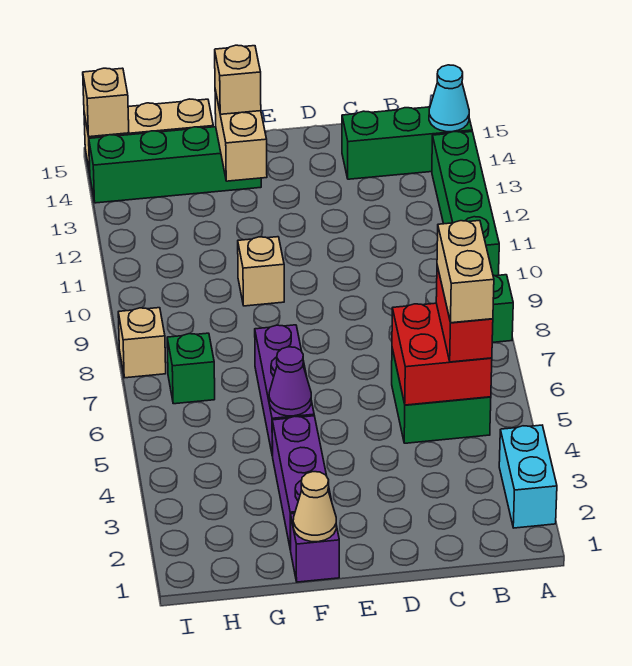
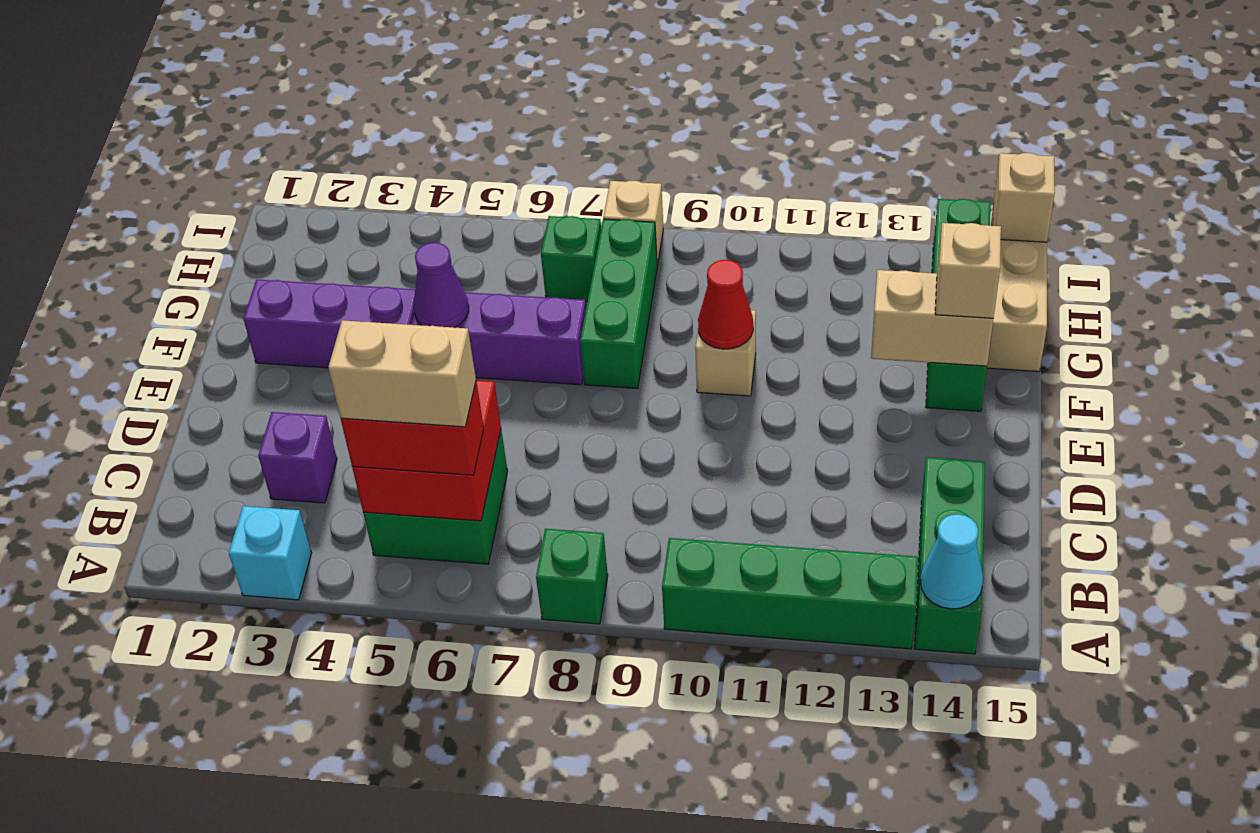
cyan brick A2:A3 level 1 -> cyan brick A3 level 1
purple brick F1 level 1 -> purple brick C3 level 1
tan cone F1 level 2 -> none
none -> green brick F8:H8 level 1
none -> red cone F10 level 2

